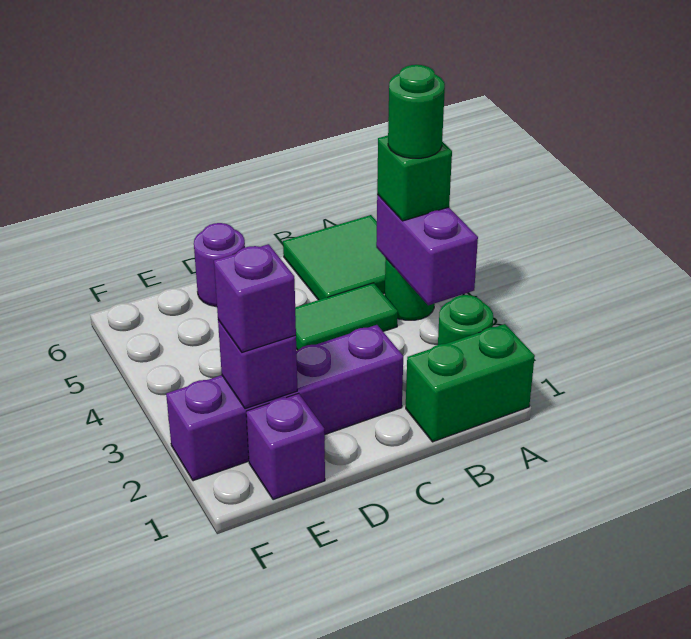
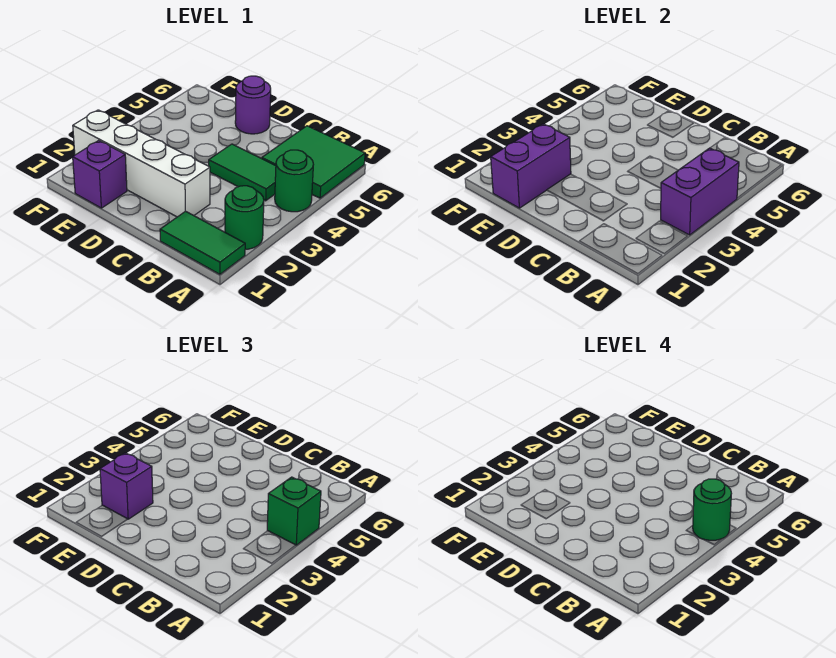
green brick A1:B1 level 1 -> green tile A1:B1 level 1
purple brick C2:F2 level 1 -> white brick C2:F2 level 1
purple brick E2 level 2 -> purple brick E1:E2 level 2

